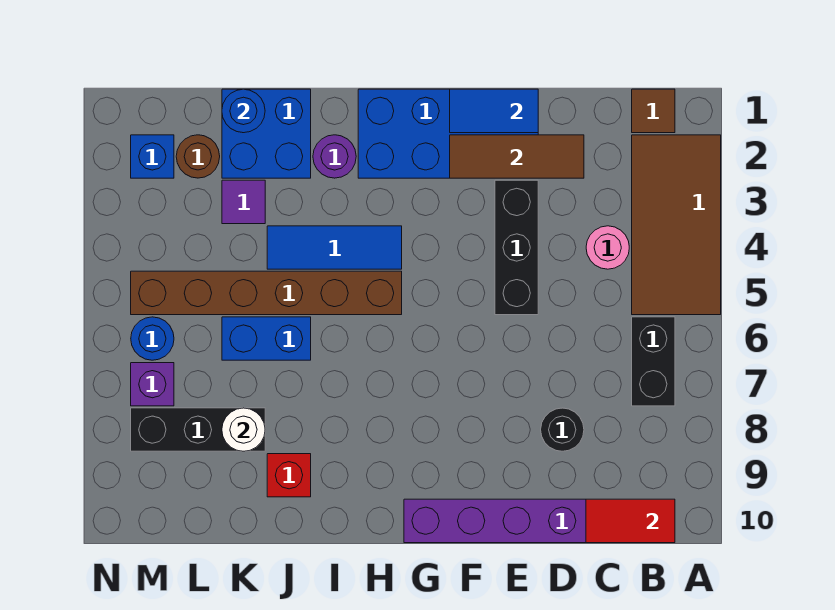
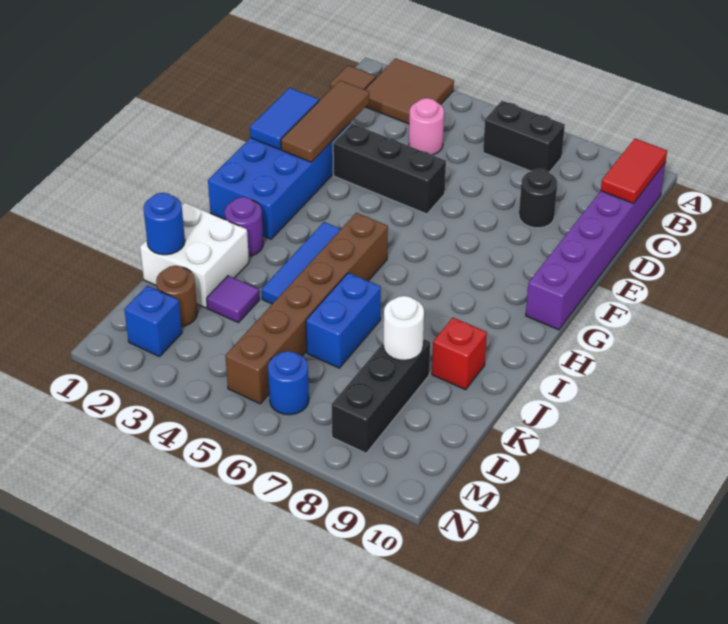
brown tile A2:B5 level 1 -> brown tile A2:B3 level 1
blue brick J1:K2 level 1 -> white brick J1:K2 level 1
purple brick M7 level 1 -> none

